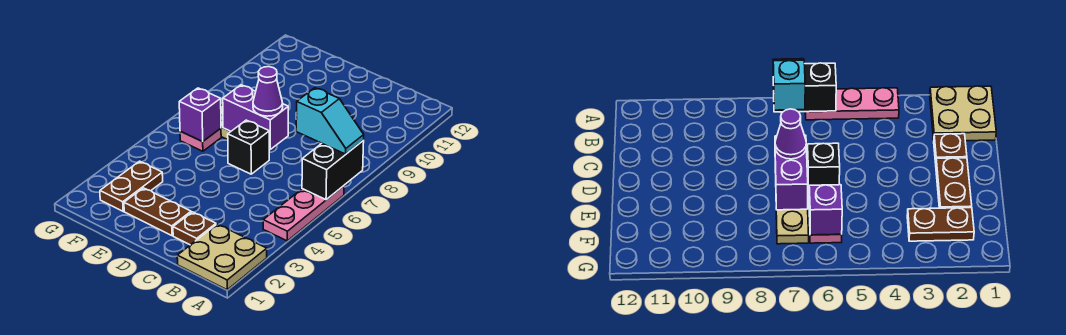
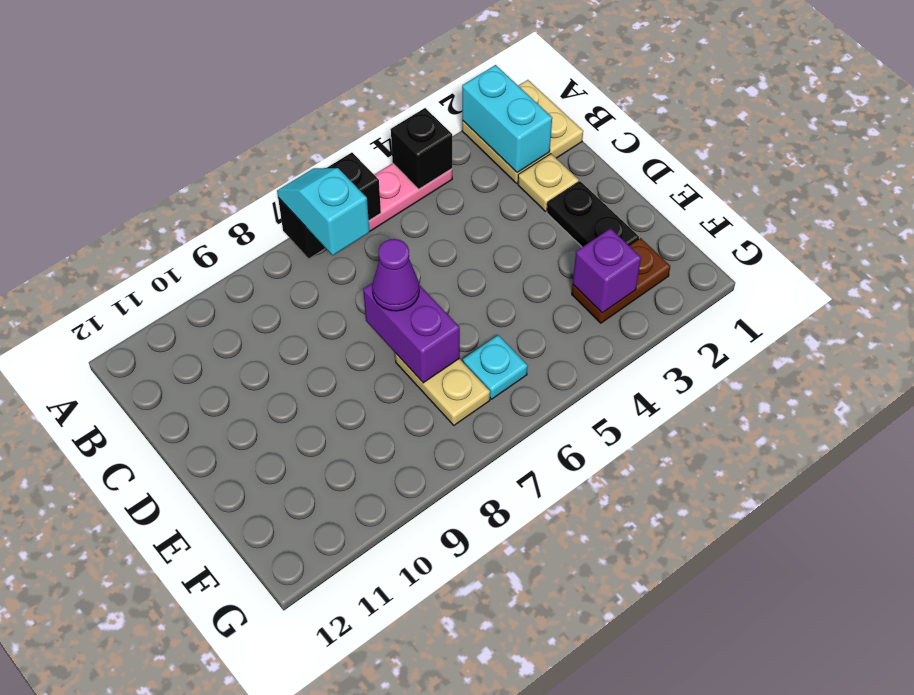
none -> cyan brick A2:B2 level 2
brown plate C2 level 1 -> tan plate C2 level 1
brown plate D2:E2 level 1 -> black plate D2:E2 level 1
black brick D6 level 1 -> black brick A4 level 2
pink plate F6 level 1 -> cyan plate F6 level 1
purple brick F6 level 2 -> purple brick F3 level 2

